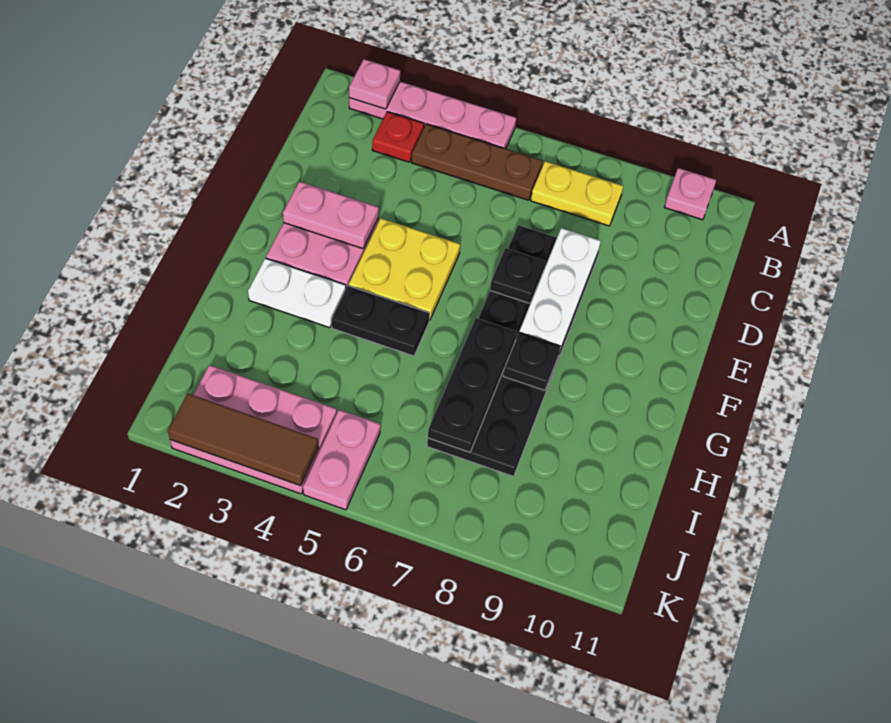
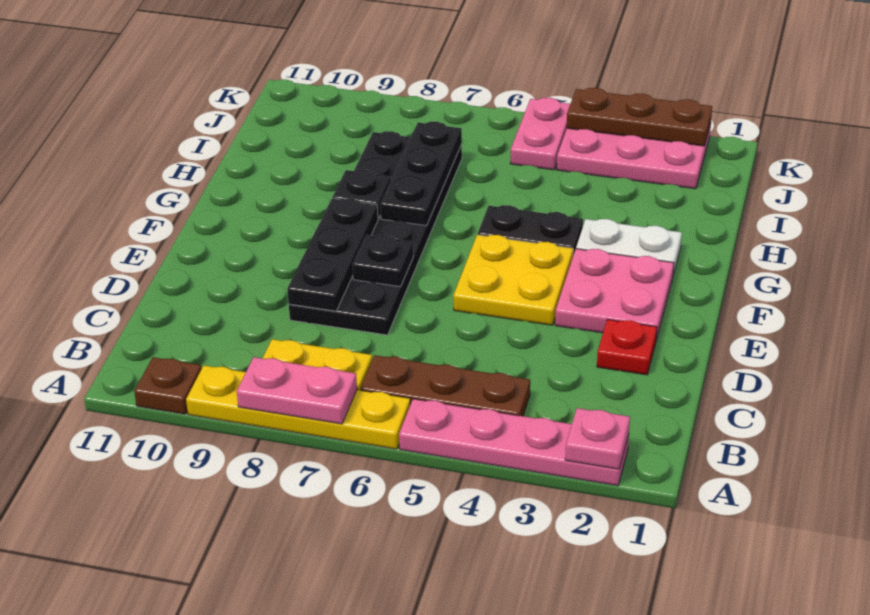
none -> yellow plate A6:A9 level 1
pink plate A10 level 1 -> brown plate A10 level 1
red plate B3 level 1 -> red plate D2 level 1
white plate D8:F8 level 2 -> black plate D8:F8 level 2
pink plate E2:E3 level 2 -> pink plate A7:A8 level 2
brown tile K2:K4 level 2 -> brown plate K2:K4 level 2

